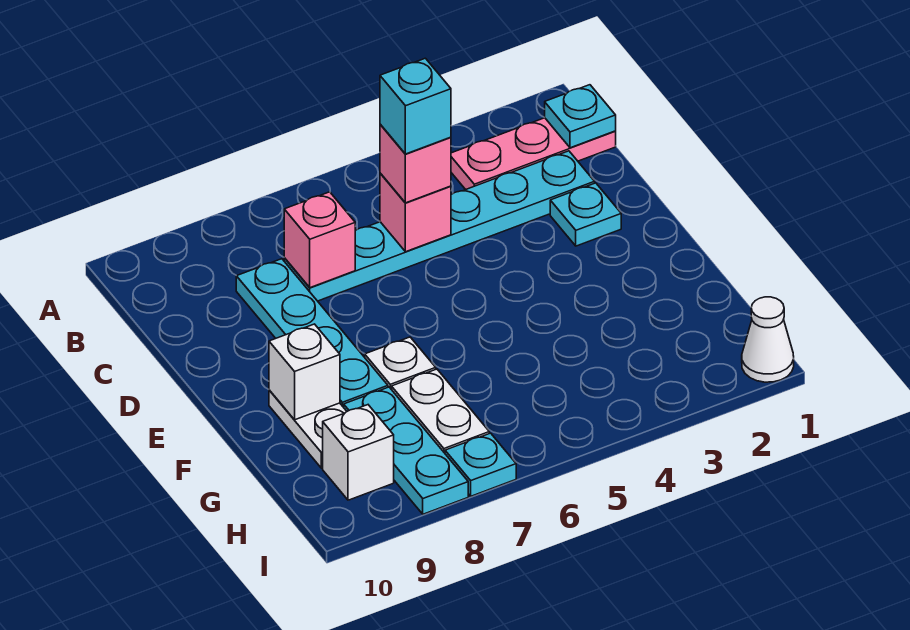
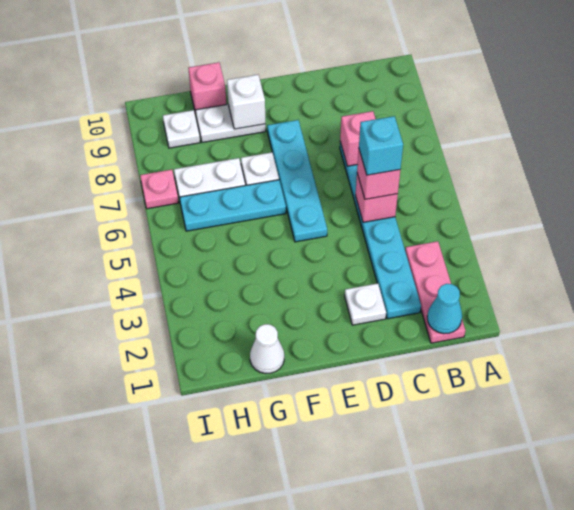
cyan plate B1 level 2 -> cyan cone B1 level 2
cyan plate C8:F8 level 1 -> cyan plate E5:E8 level 1
cyan plate D2 level 1 -> white plate D2 level 1
cyan plate G8:I8 level 1 -> cyan plate F6:H6 level 1
none -> pink brick G10 level 1
white brick H9 level 1 -> white plate H9 level 1
white cone I1 level 1 -> white cone G1 level 1
cyan plate I7 level 1 -> pink plate I7 level 1

